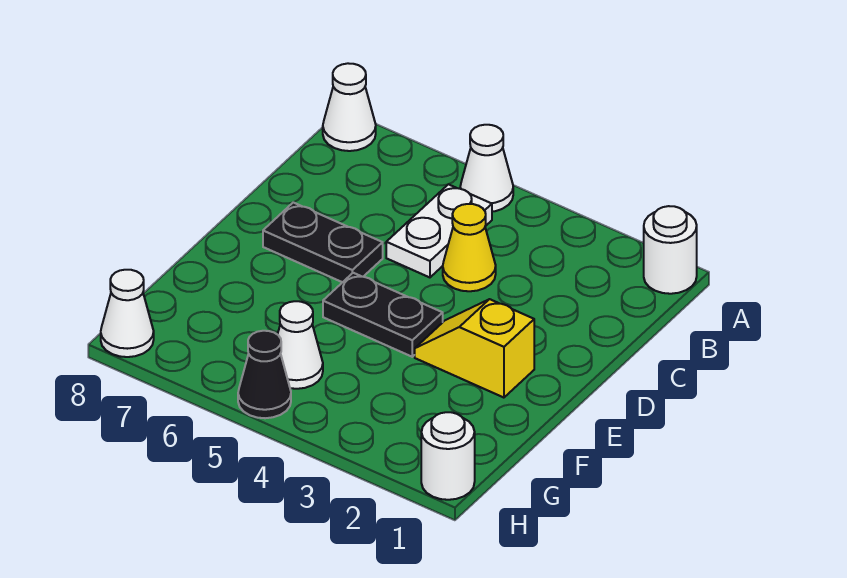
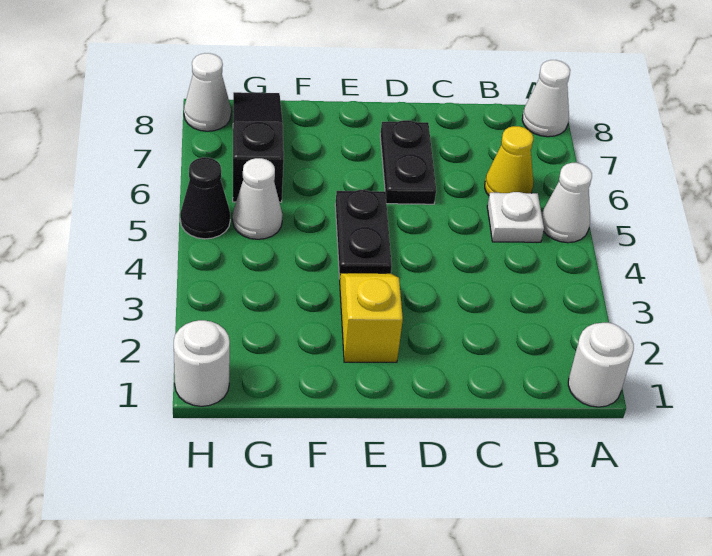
white plate B5:C5 level 1 -> white plate B5 level 1
yellow cone C4 level 1 -> yellow cone B6 level 1
none -> black slope G6:G8 level 1 top 6

